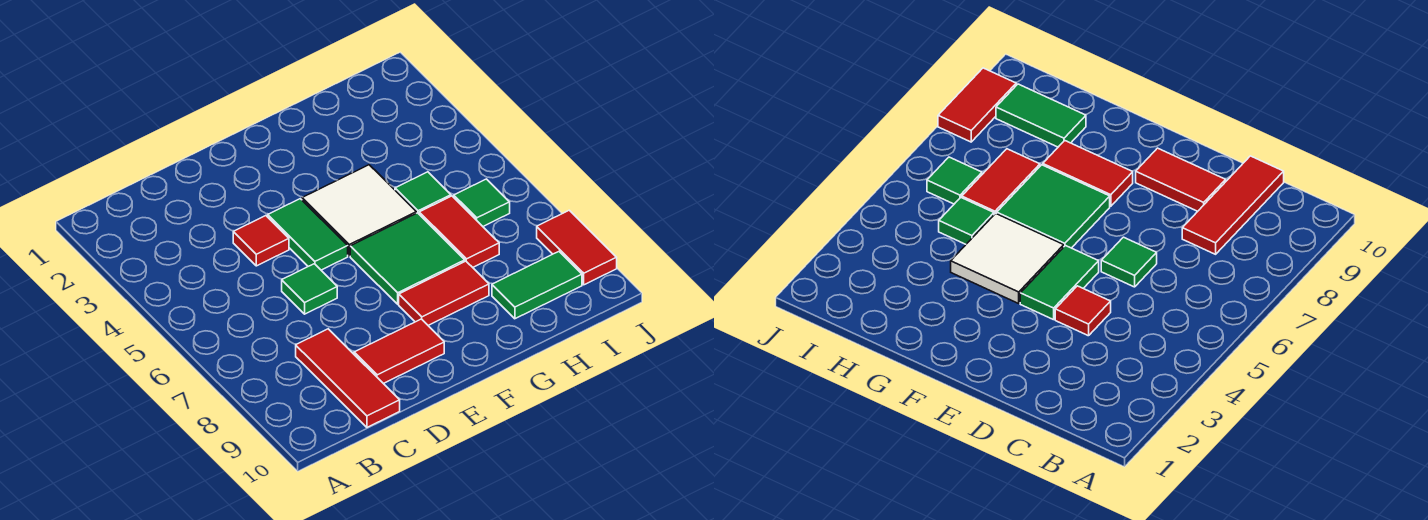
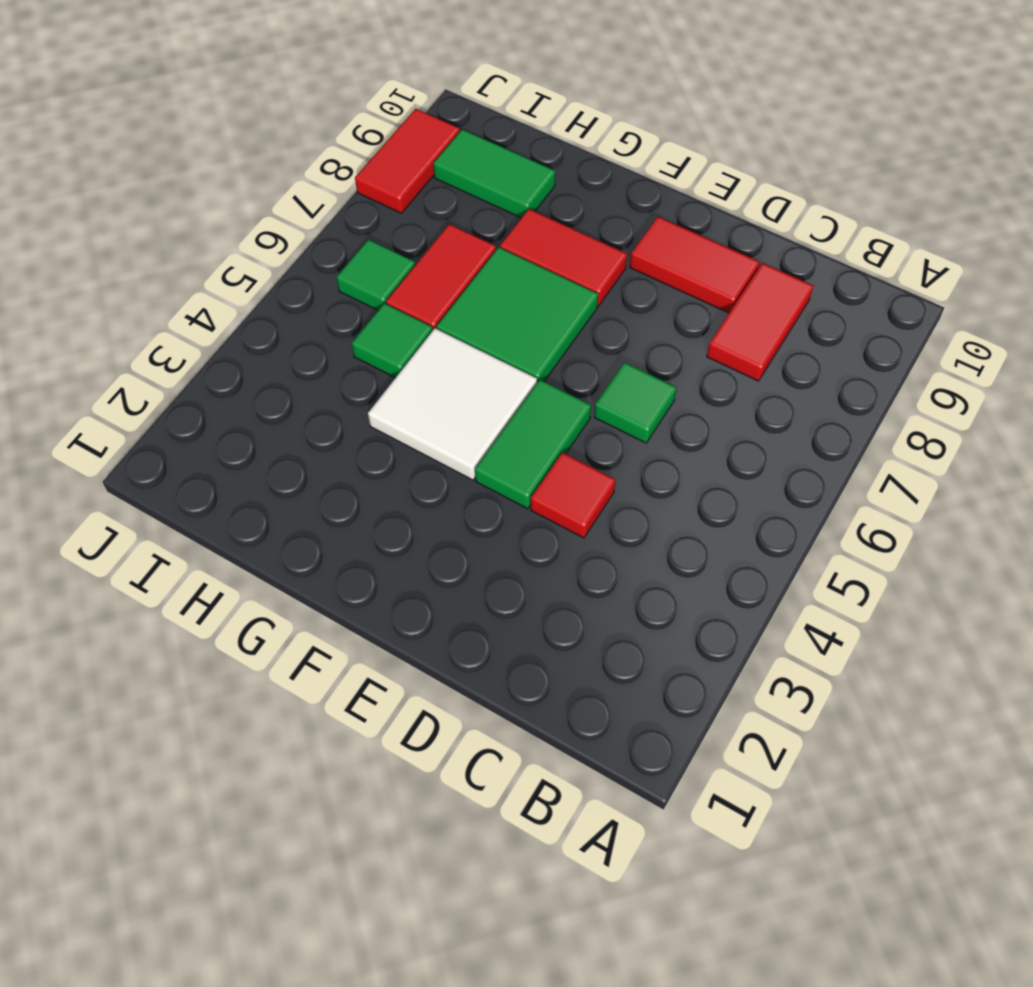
red tile C8:C10 level 1 -> red tile C8:C9 level 1

